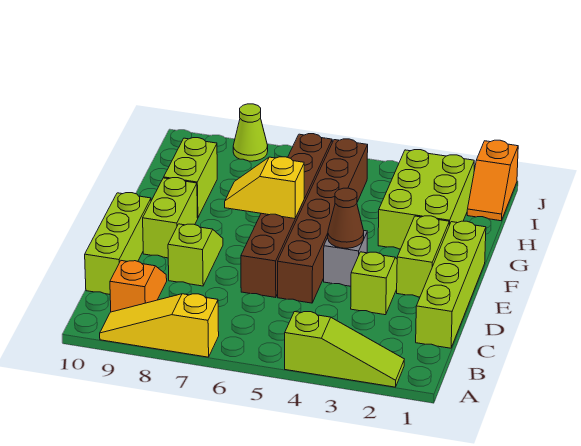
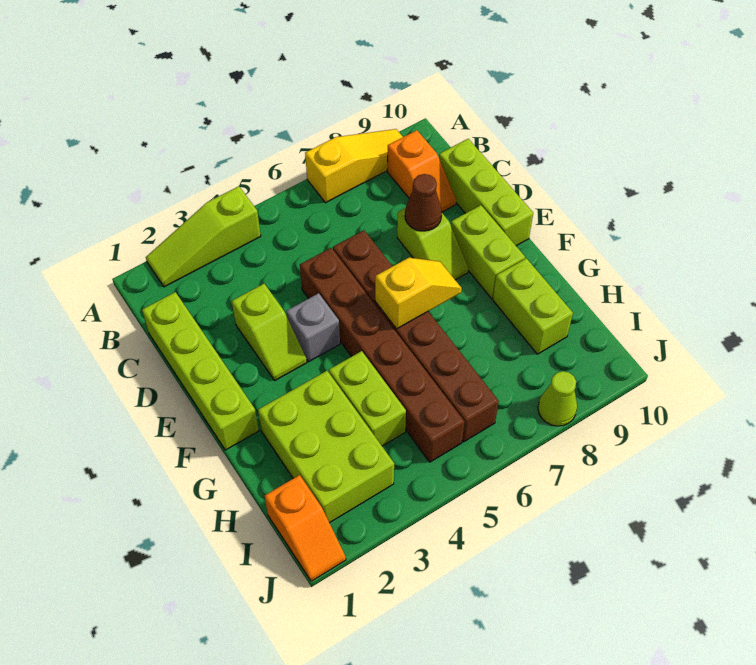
lime brick E2:F2 level 1 -> lime brick G4:H4 level 1
brown cone E4 level 2 -> brown cone D8 level 2
orange slope I1:J1 level 1 top J -> orange slope I1:J1 level 1 top I

